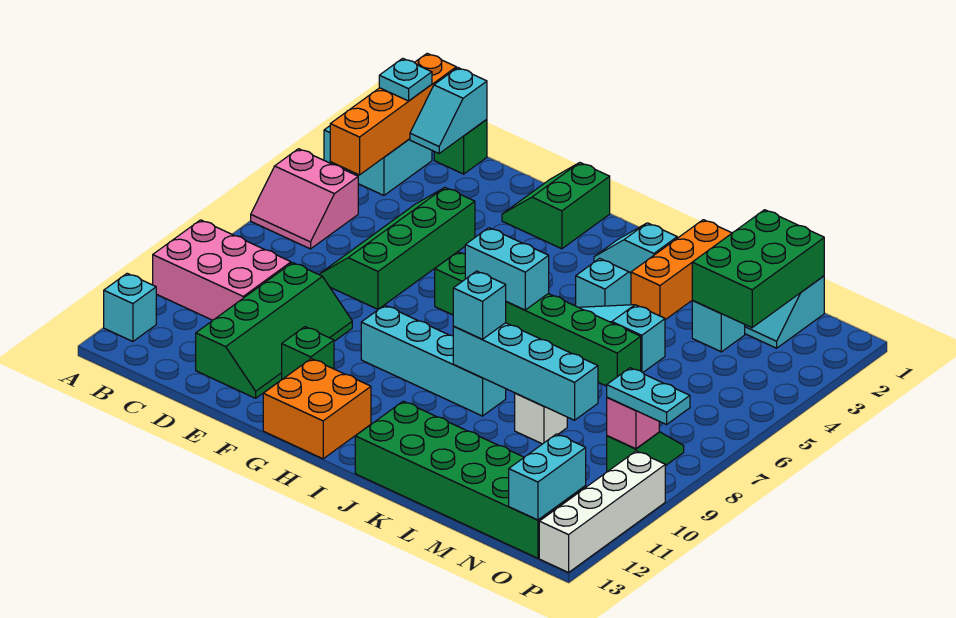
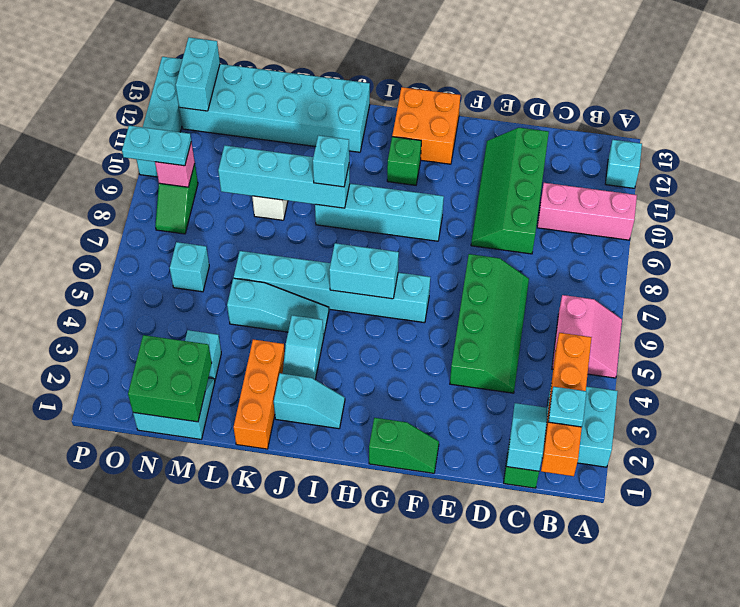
pink slope A5:B6 level 1 top 5 -> pink slope A5:B6 level 1 top B
pink brick A9:C10 level 1 -> pink brick A10:C10 level 1
green slope F1:G2 level 1 top G -> green slope F1:G1 level 1 top G
green brick F11 level 1 -> green brick H11 level 1
green brick G6:L6 level 1 -> cyan brick G6:L6 level 1
green brick J12:O13 level 1 -> cyan brick J12:O13 level 1
green brick M1:N3 level 2 -> green brick M1:N2 level 2
none -> cyan brick N6 level 1
white brick P10:P13 level 1 -> cyan brick P10:P13 level 1

